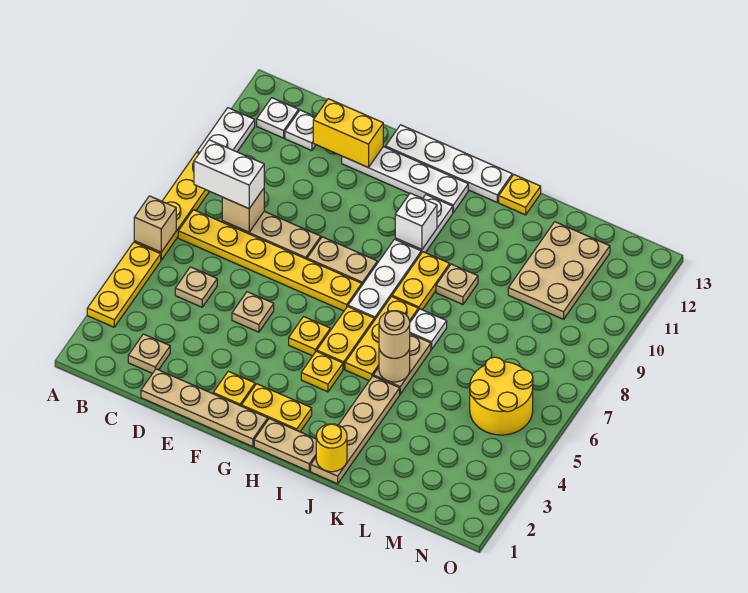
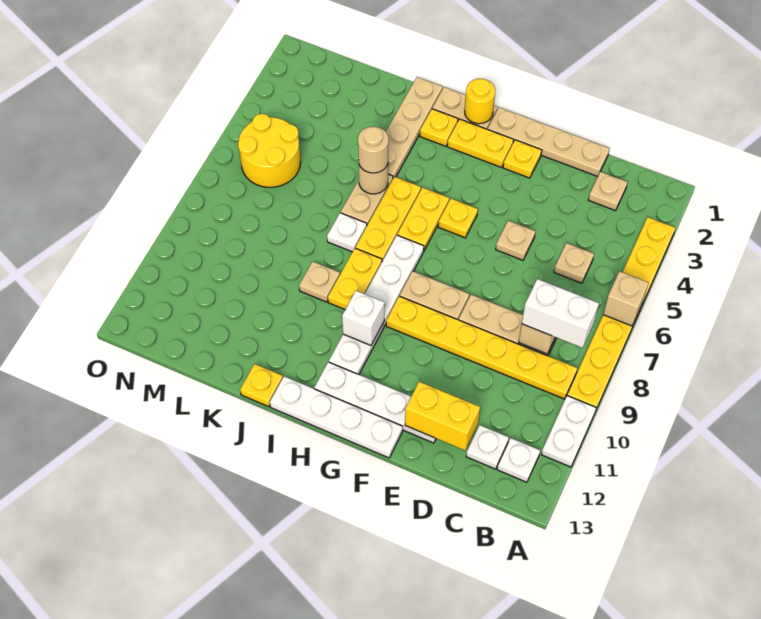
yellow plate B7:G7 level 1 -> yellow plate B9:G9 level 1
yellow plate H4 level 1 -> yellow plate I2 level 1
yellow round brick J1 level 2 -> yellow round brick H1 level 2
tan plate L10:M12 level 1 -> none

